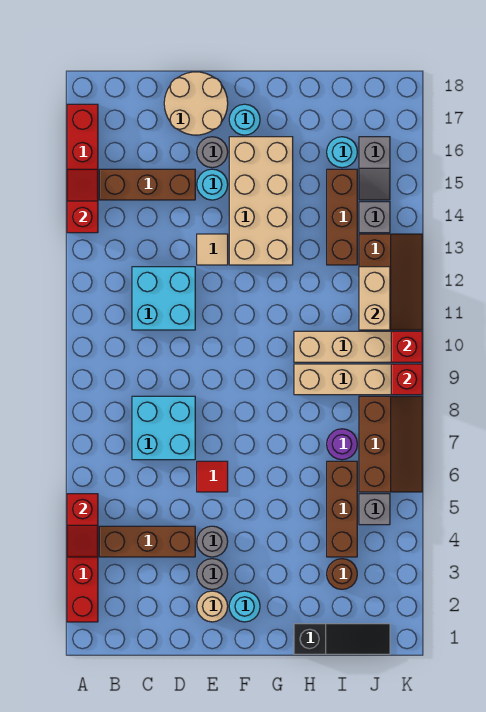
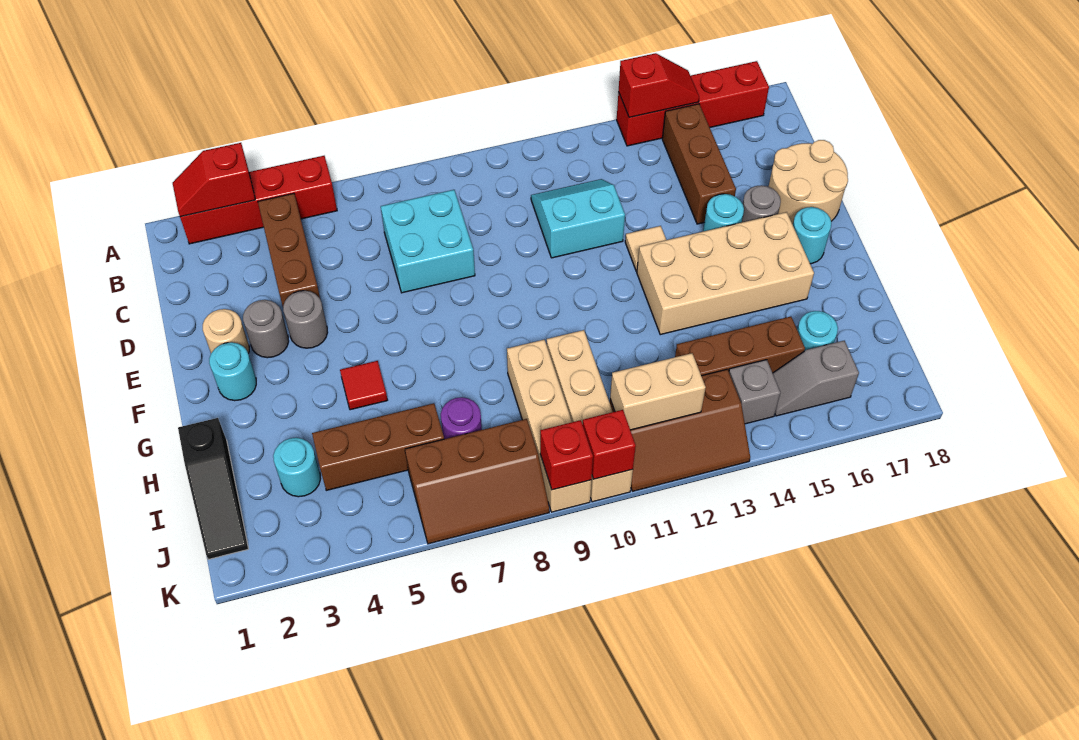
red slope A4:A5 level 2 top 5 -> red slope A2:A3 level 2 top 3
cyan brick C11:D12 level 1 -> cyan slope C11:D12 level 1 top D
red tile E6 level 1 -> red tile G5 level 1
brown round brick I3 level 1 -> cyan round brick I3 level 1
grey brick J5 level 1 -> none

